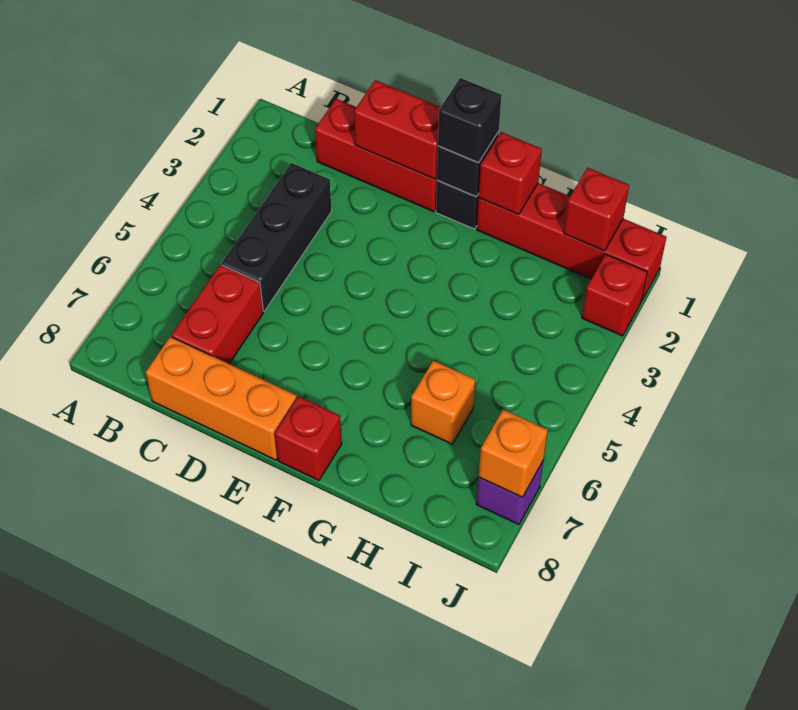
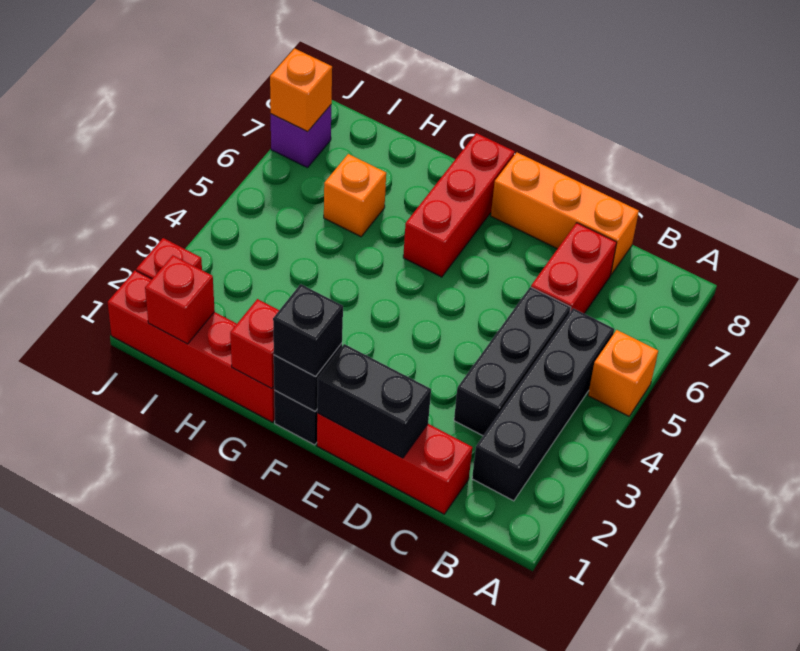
none -> orange brick A5 level 1
none -> black brick B2:B5 level 1
red brick D1:E1 level 2 -> black brick D1:E1 level 2
red brick F8 level 1 -> red brick F6:F8 level 1

